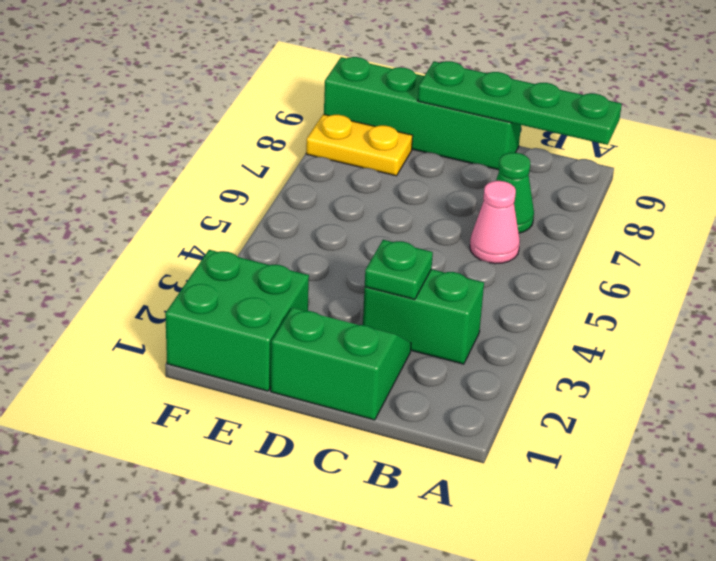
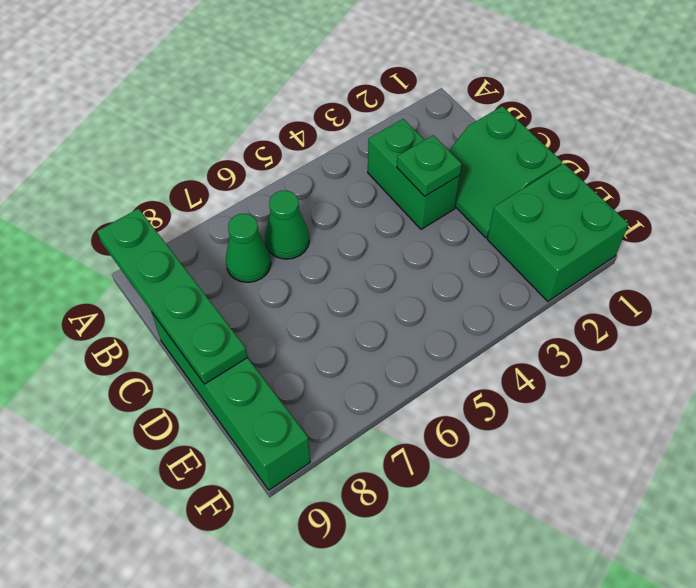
pink cone B6 level 1 -> green cone B6 level 1
yellow plate E8:F8 level 1 -> none

